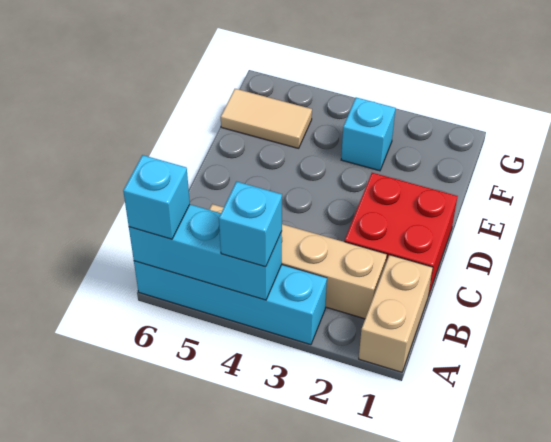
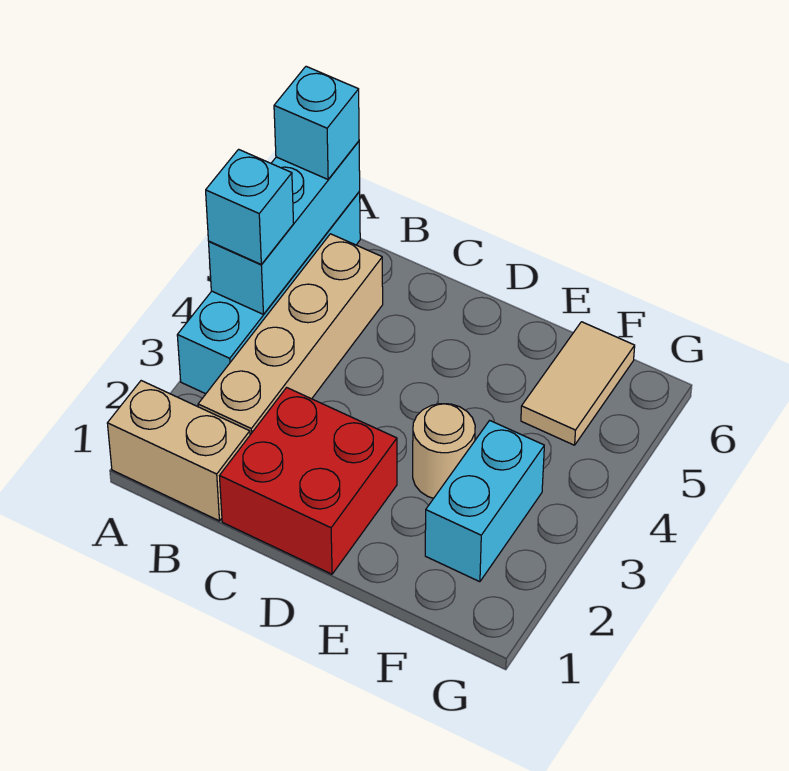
none -> tan round brick E3 level 1
cyan brick F3 level 1 -> cyan brick F2:F3 level 1

